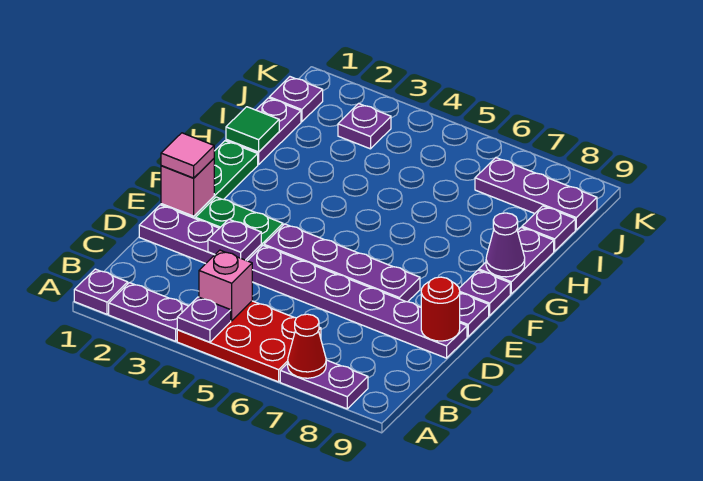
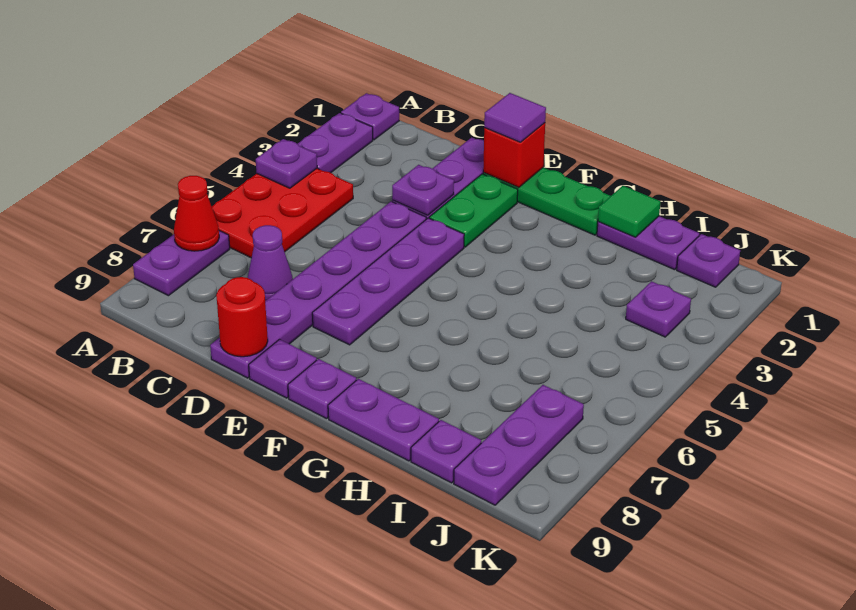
pink brick B4 level 2 -> none
pink brick E1 level 2 -> red brick E1 level 2
pink tile E1 level 3 -> purple tile E1 level 3
purple cone G9 level 2 -> purple cone C7 level 1

